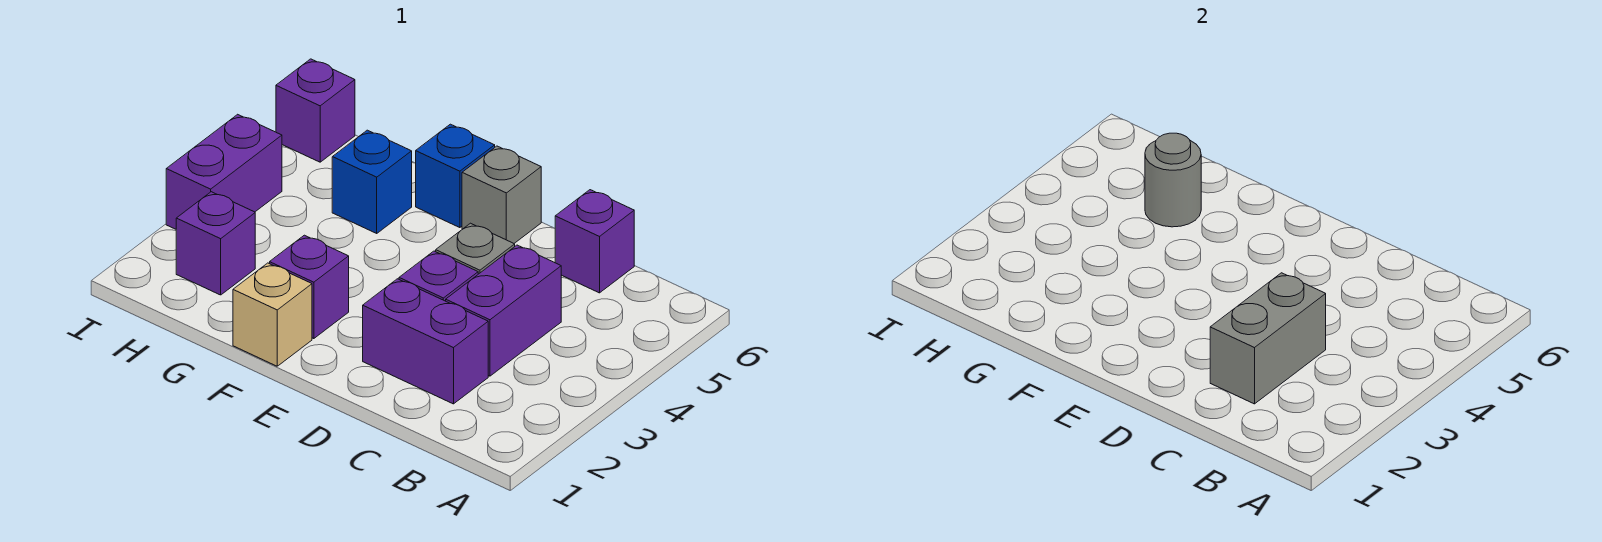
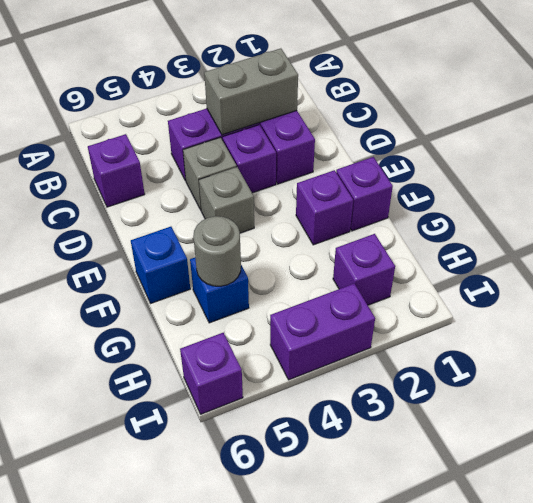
grey brick E6 level 1 -> grey brick E4 level 1
tan brick F1 level 1 -> purple brick F1 level 1

